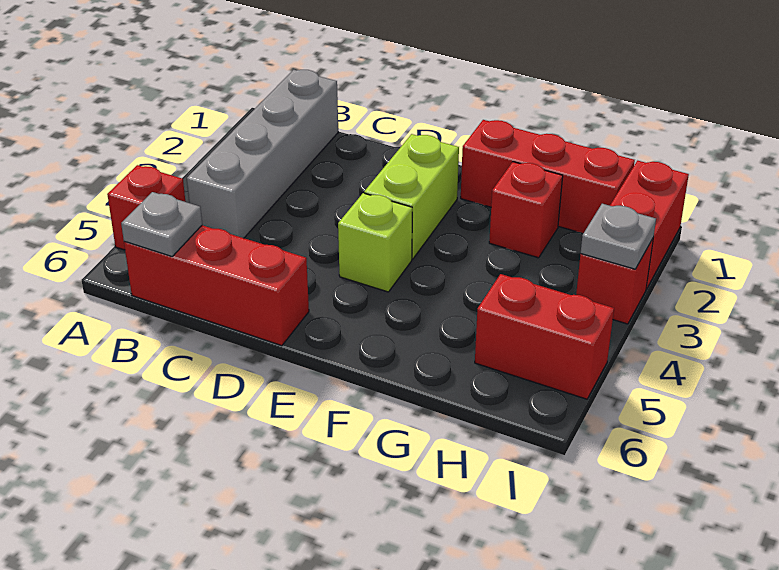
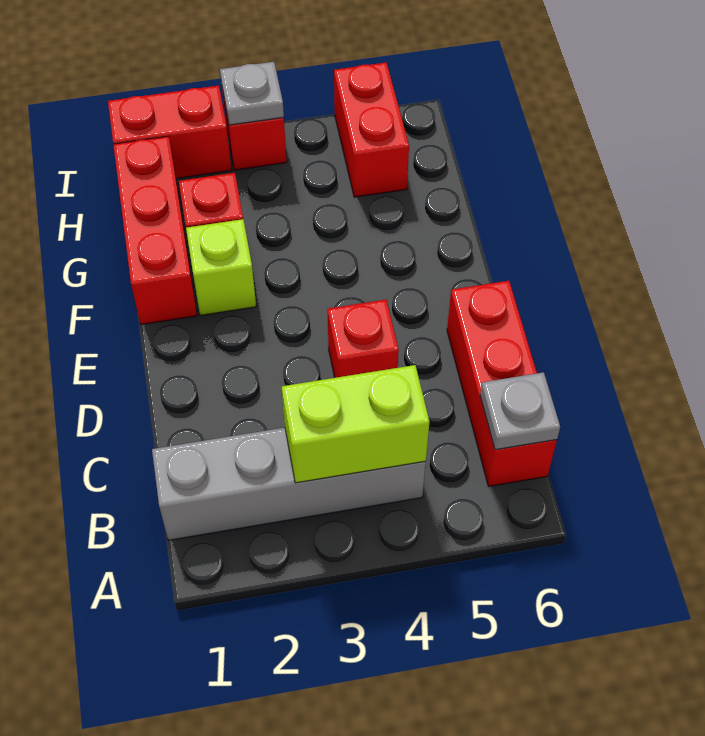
red brick A5 level 1 -> red brick D4 level 1
lime brick E2:E3 level 1 -> lime brick B3:B4 level 2
lime brick E4 level 1 -> lime brick F2 level 1

